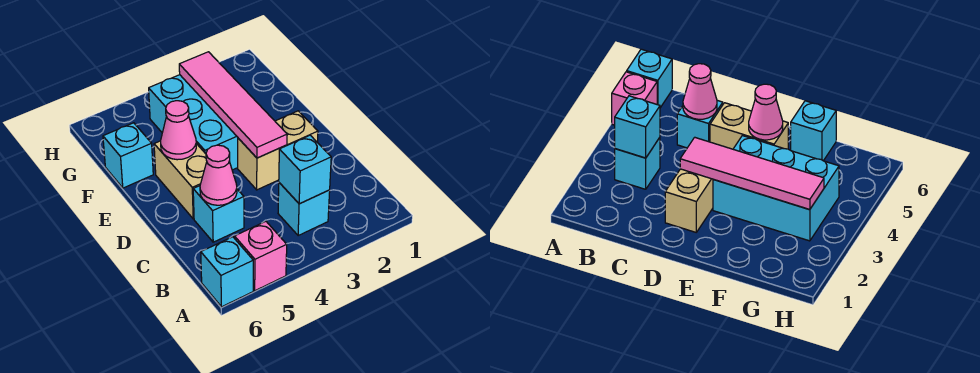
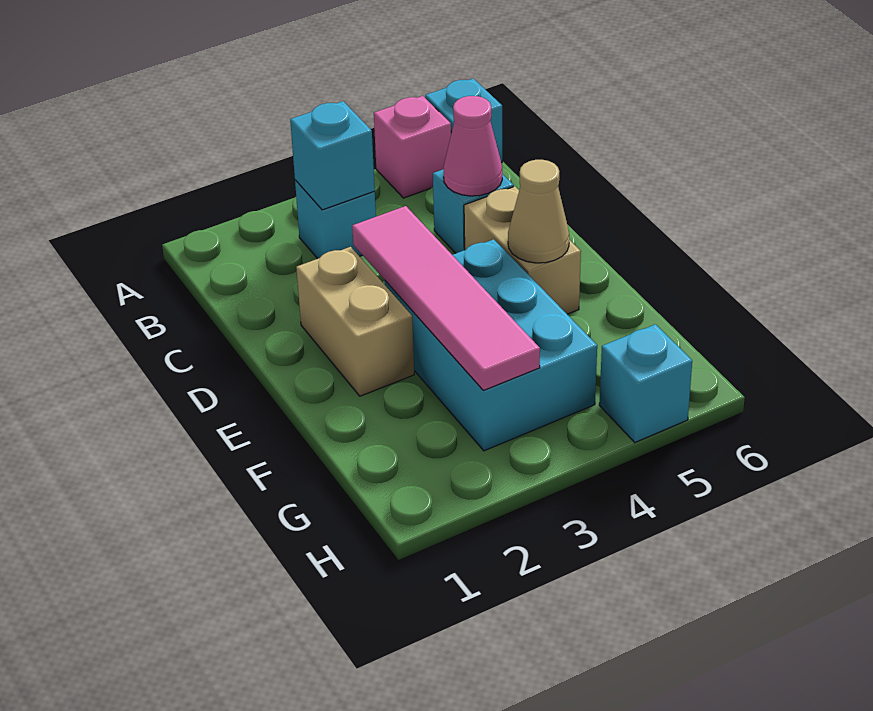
tan brick D2:D3 level 1 -> tan brick D2:E2 level 1
pink cone E5 level 2 -> tan cone E5 level 2
cyan brick F6 level 1 -> cyan brick H5 level 1

